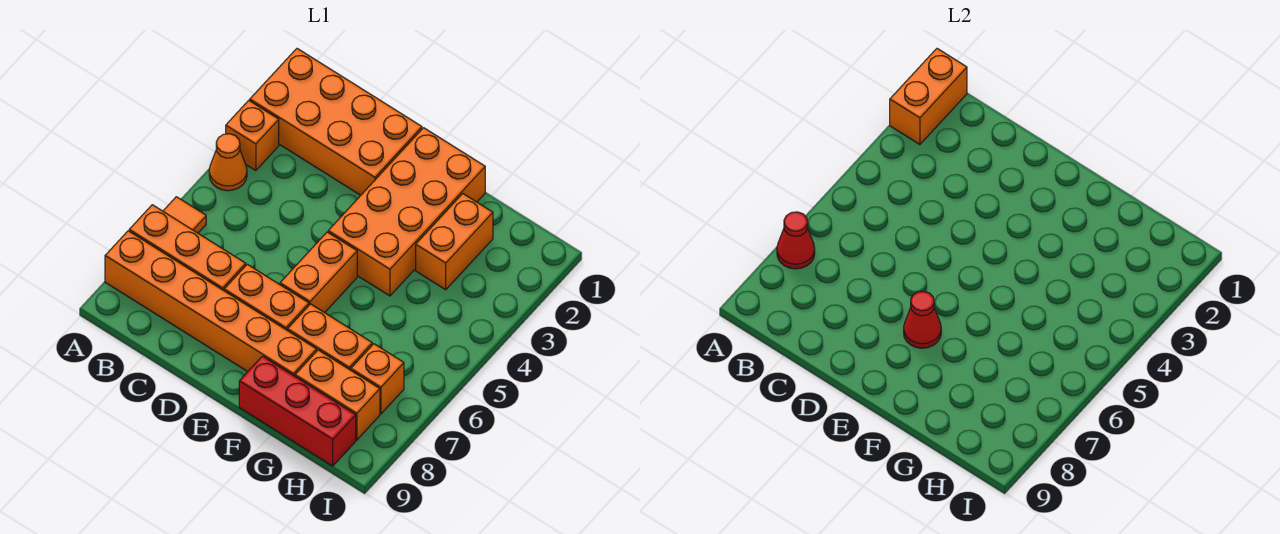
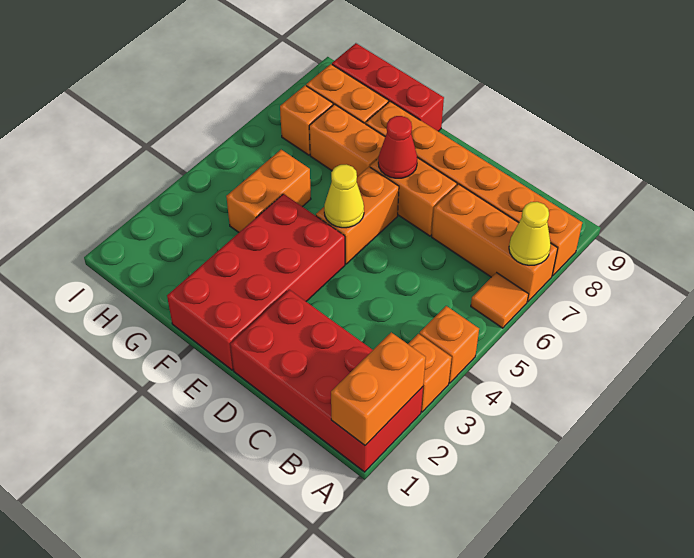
orange brick A1:D2 level 1 -> red brick A1:D2 level 1
orange cone A4 level 1 -> orange brick A4 level 1
red cone A7 level 2 -> yellow cone A7 level 2
orange brick E1:F4 level 1 -> red brick E1:F4 level 1
none -> yellow cone E5 level 2
orange brick G2:G3 level 1 -> orange brick G4:G5 level 1

